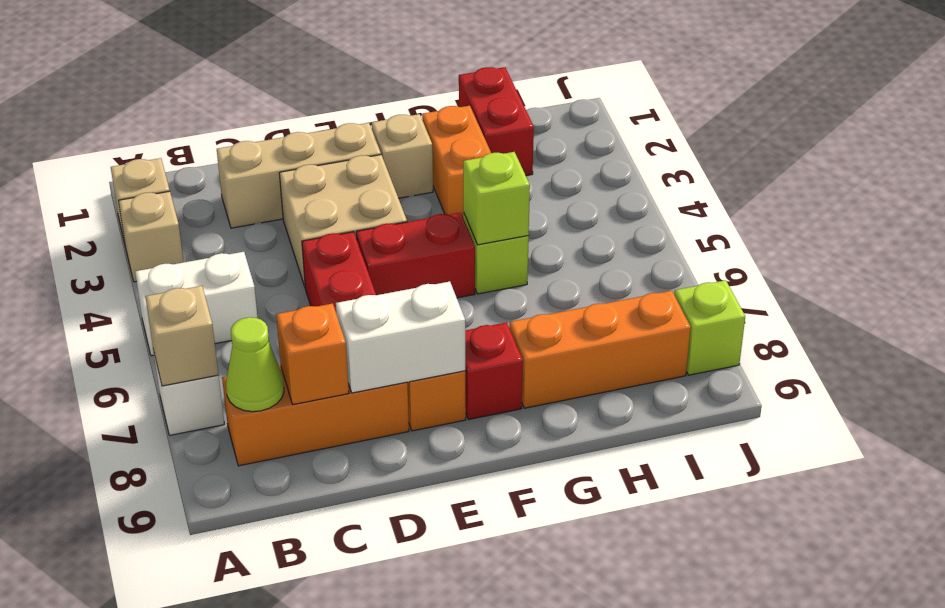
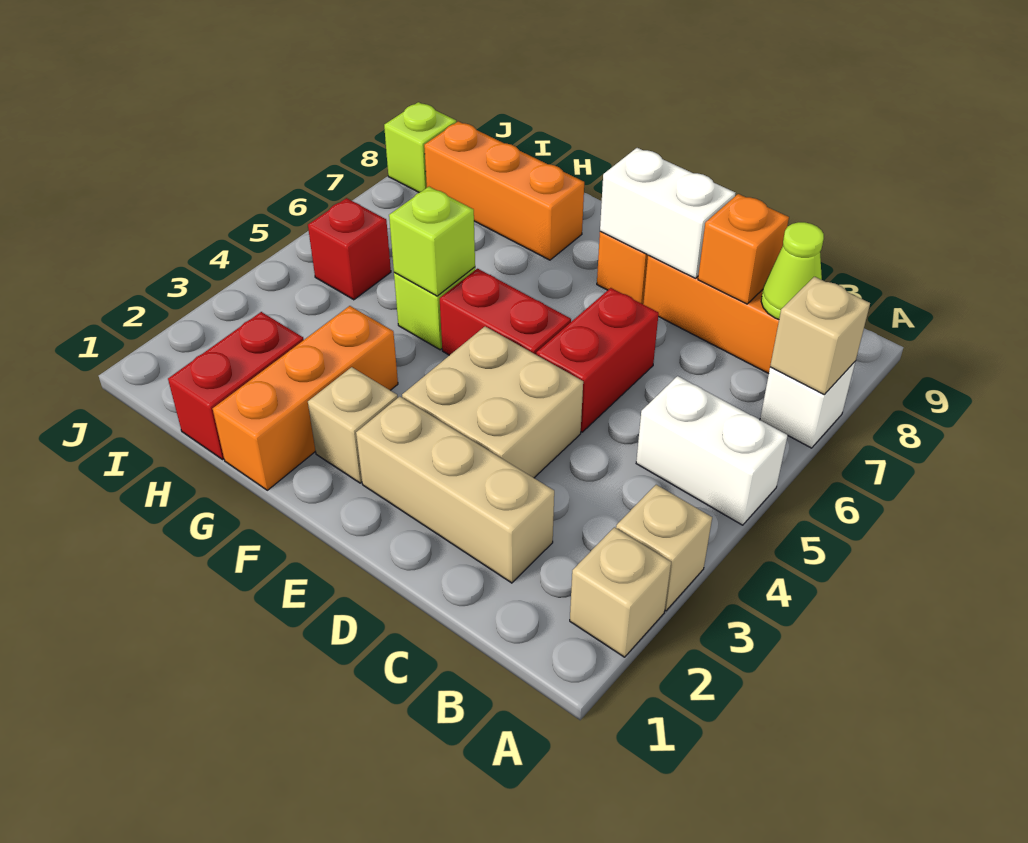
red brick F8 level 1 -> red brick I5 level 1
orange brick G2:G3 level 1 -> orange brick G1:G3 level 1

